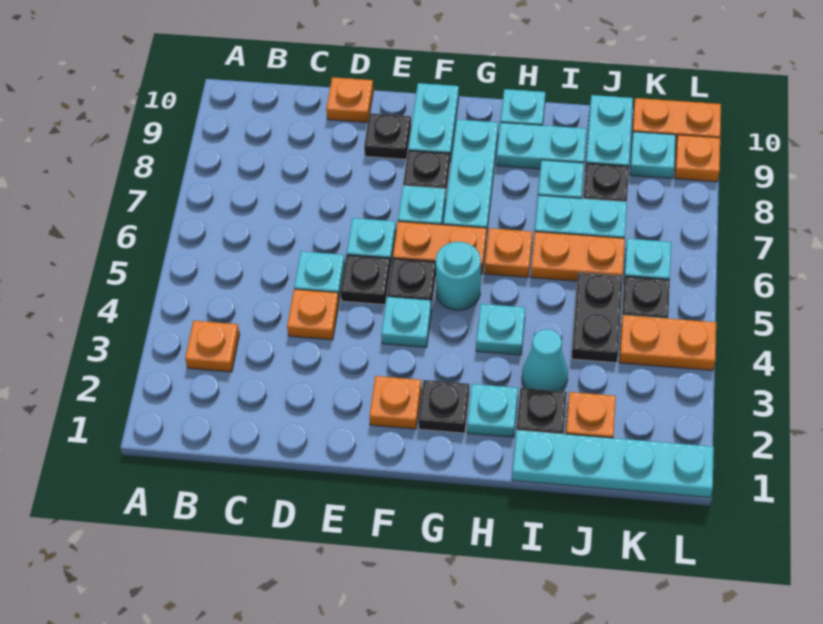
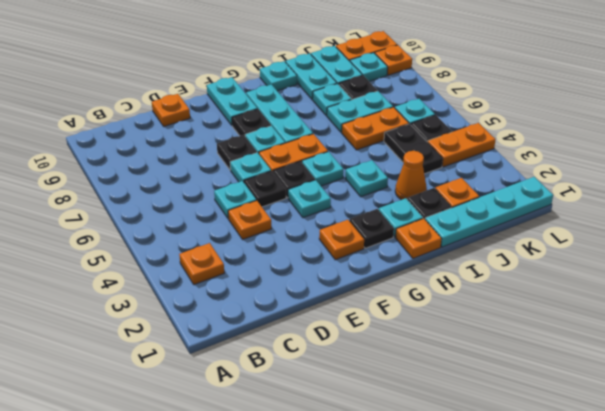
black plate E9 level 1 -> black plate E7 level 1
cyan round brick G5 level 1 -> cyan plate G5 level 1
orange plate H6 level 1 -> orange plate H1 level 1
cyan plate H9:I9 level 1 -> cyan plate I9:I10 level 1
cyan cone I3 level 1 -> orange cone I3 level 1

